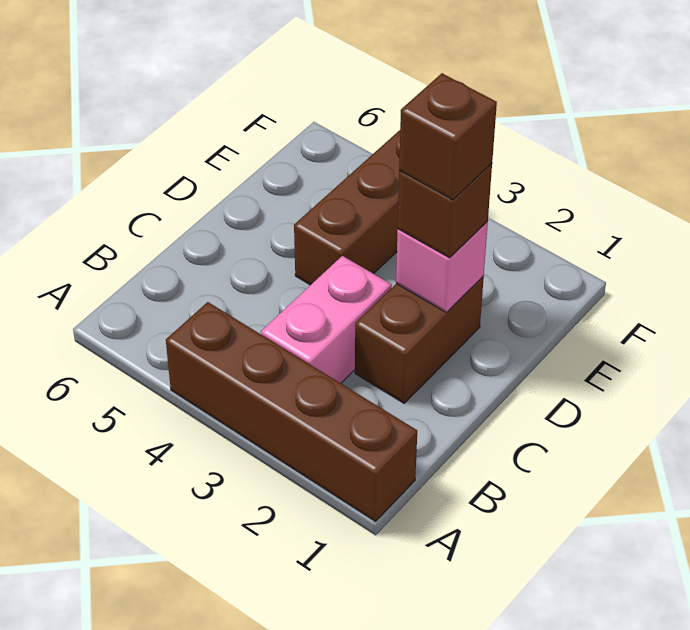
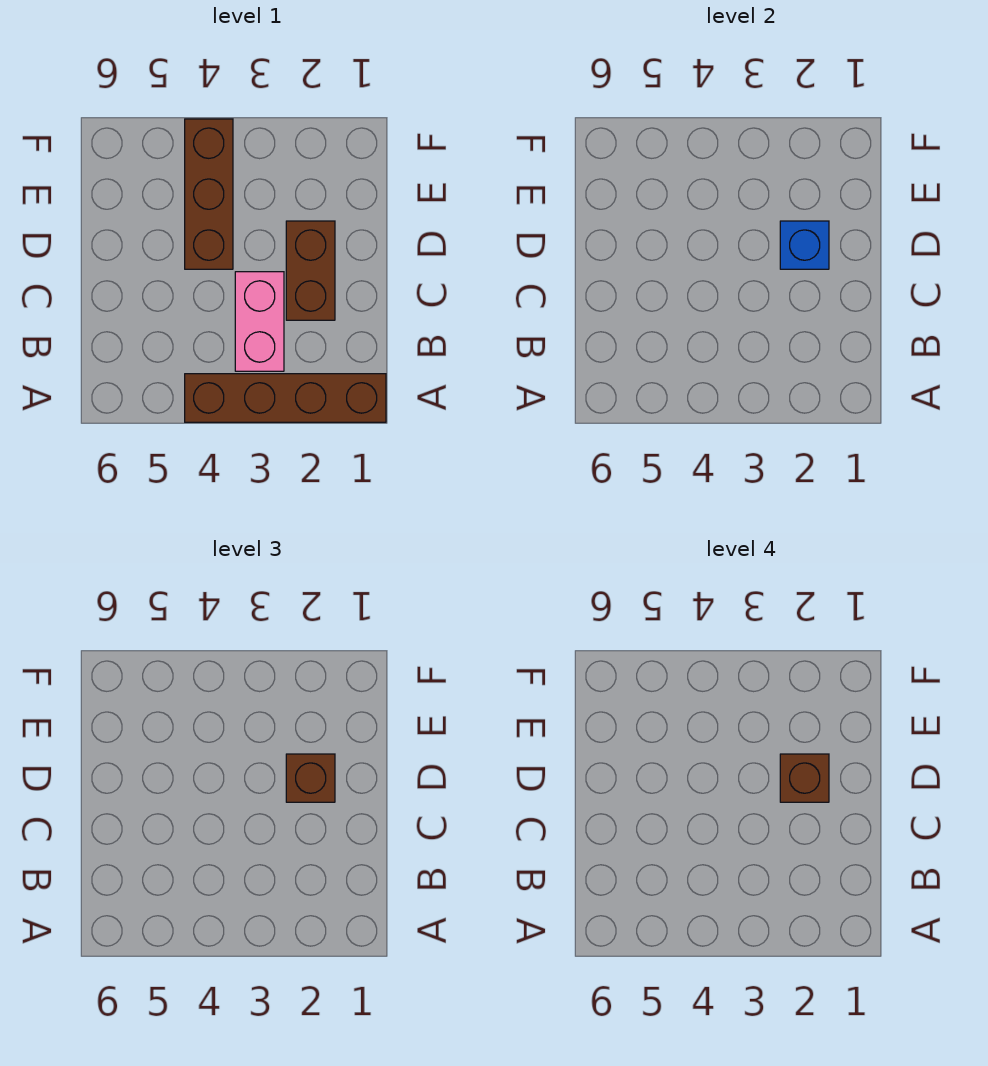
pink brick D2 level 2 -> blue brick D2 level 2

